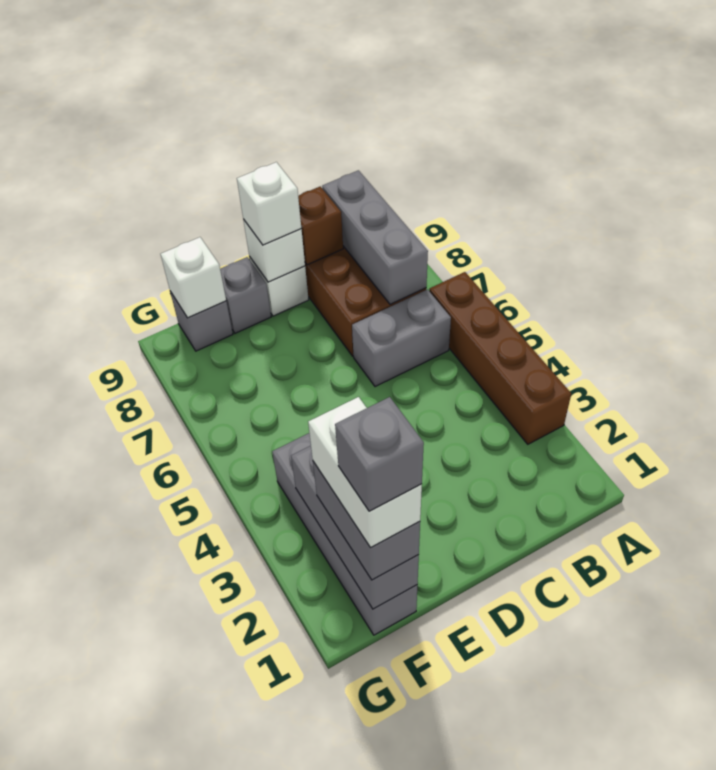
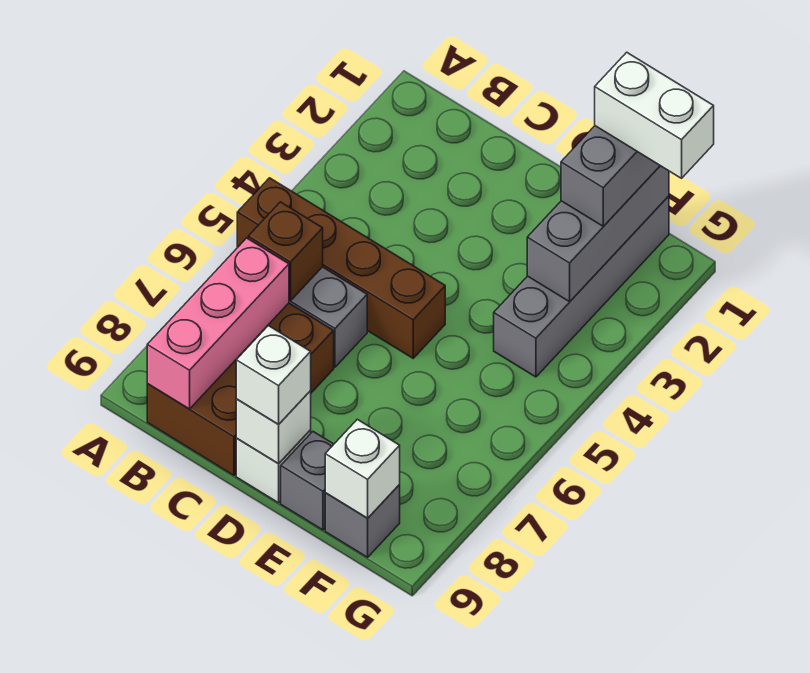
brown brick A3:A6 level 1 -> brown brick A5:D5 level 1
grey brick B7:B9 level 2 -> pink brick B7:B9 level 2
brown brick C9 level 2 -> brown brick B6 level 2
white brick F1:F2 level 4 -> white brick F1:G1 level 4
grey brick F1 level 5 -> none

